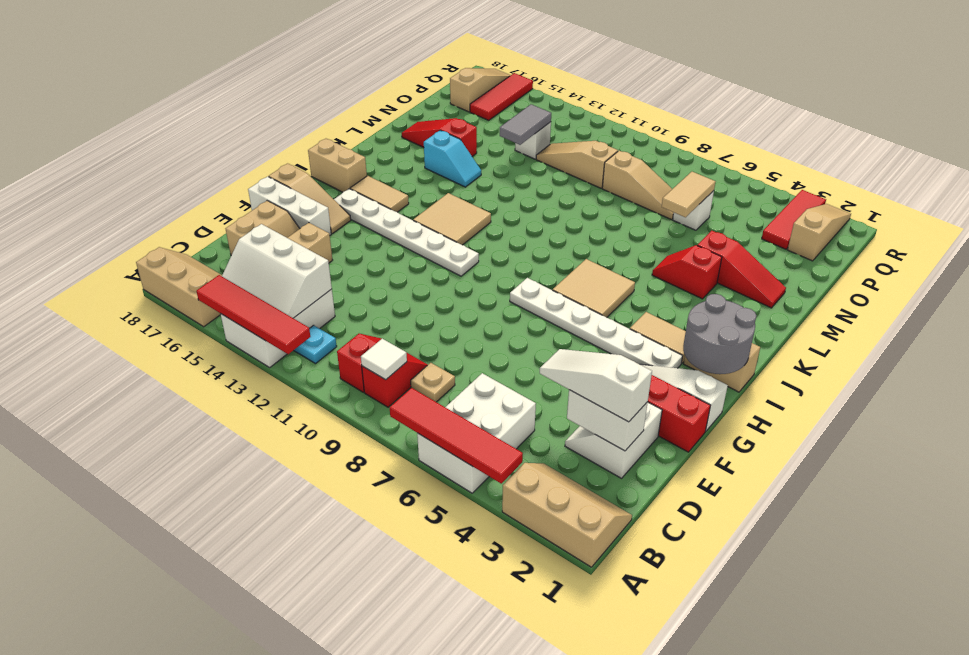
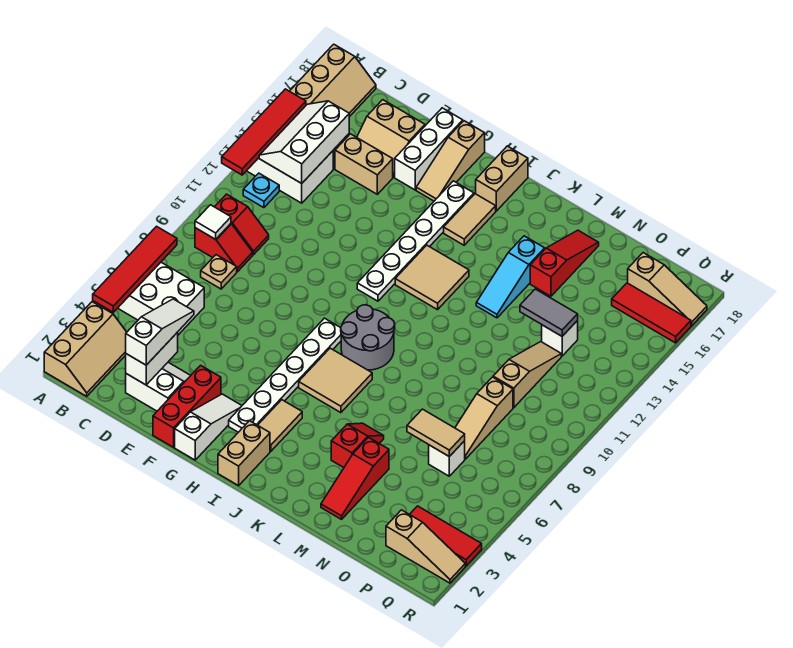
grey round brick H1:I2 level 2 -> grey round brick I8:J9 level 1
cyan slope L14:L15 level 1 top 15 -> cyan slope L13:L15 level 1 top 15

